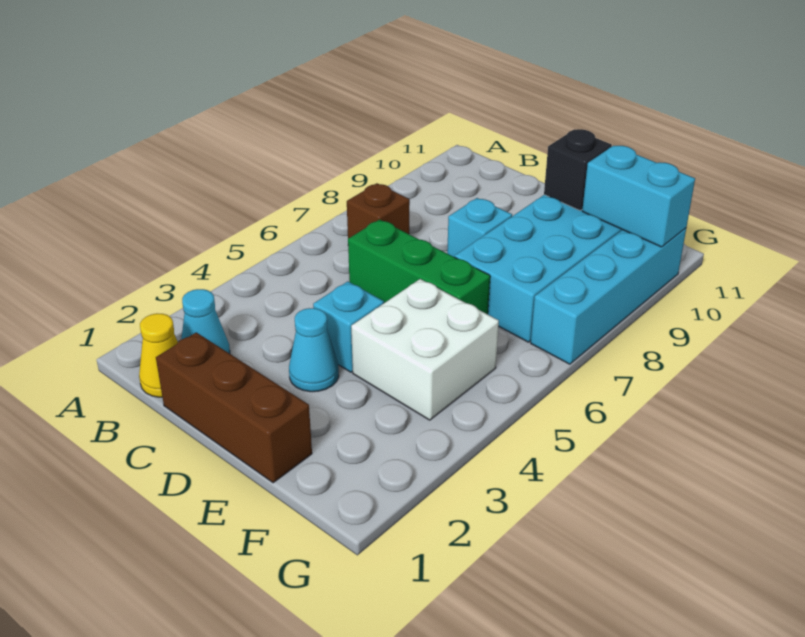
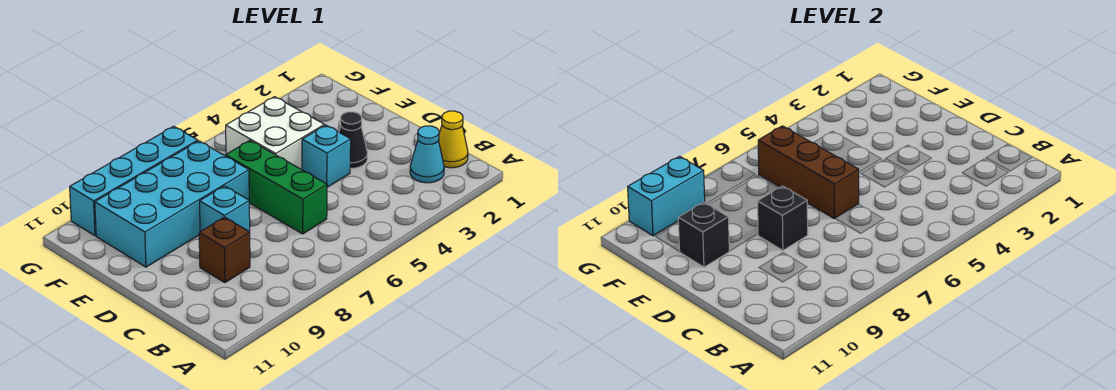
brown brick B7 level 1 -> brown brick C9 level 1
brown brick C1:E1 level 1 -> brown brick D6:F6 level 2
cyan cone D3 level 1 -> black cone D3 level 1
none -> black brick D8 level 2
cyan brick F10:G10 level 2 -> cyan brick G9:G10 level 2

